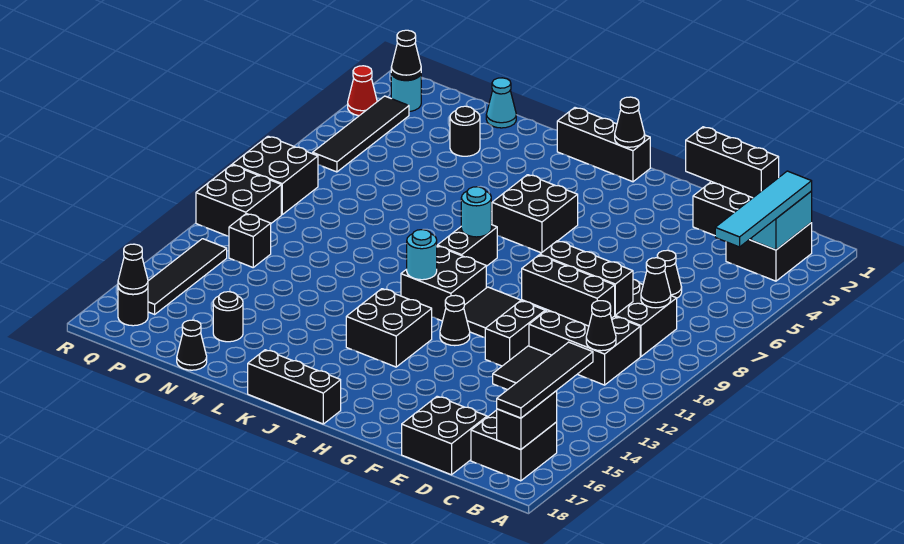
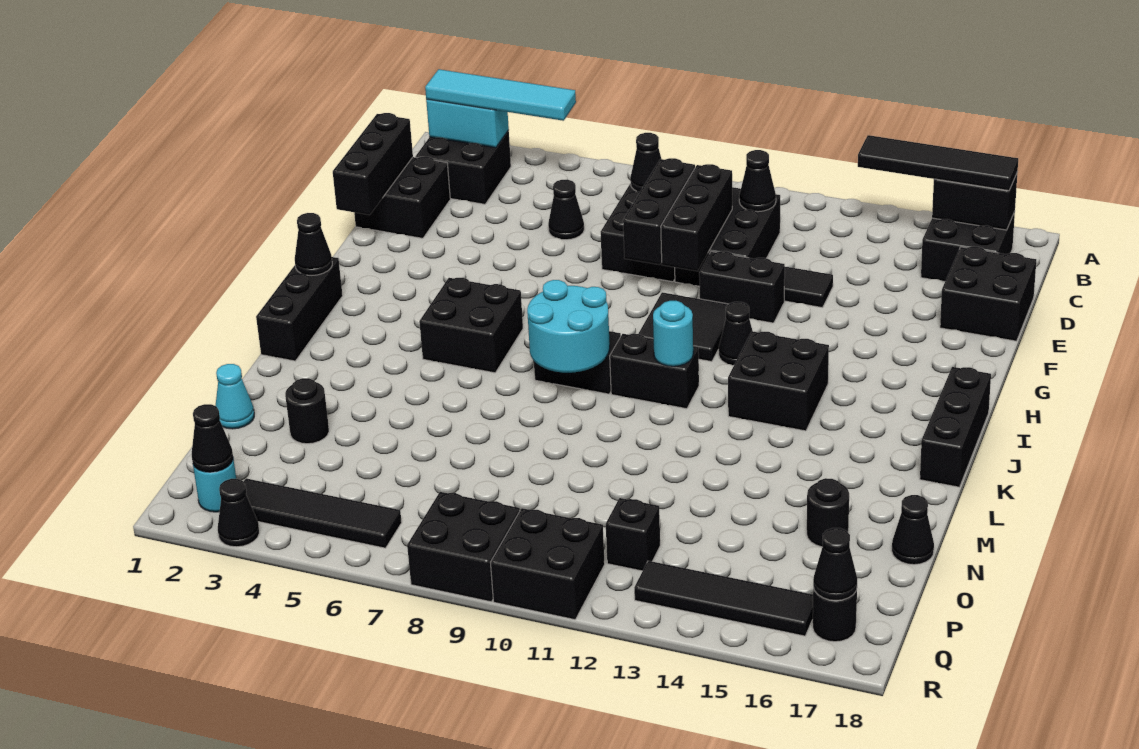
black brick I10:J11 level 1 -> black brick J10:J11 level 1
cyan round brick J8 level 2 -> cyan round brick J8:K9 level 2
red cone R3 level 1 -> black cone R3 level 1

